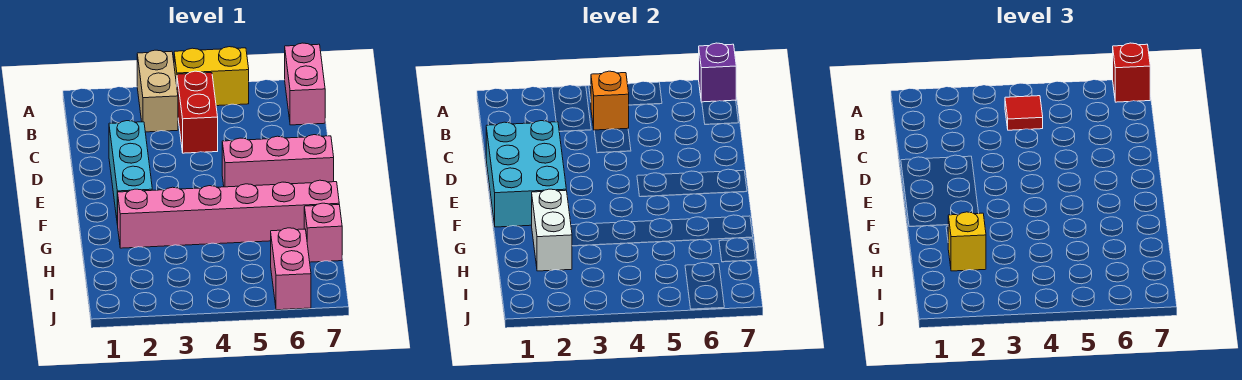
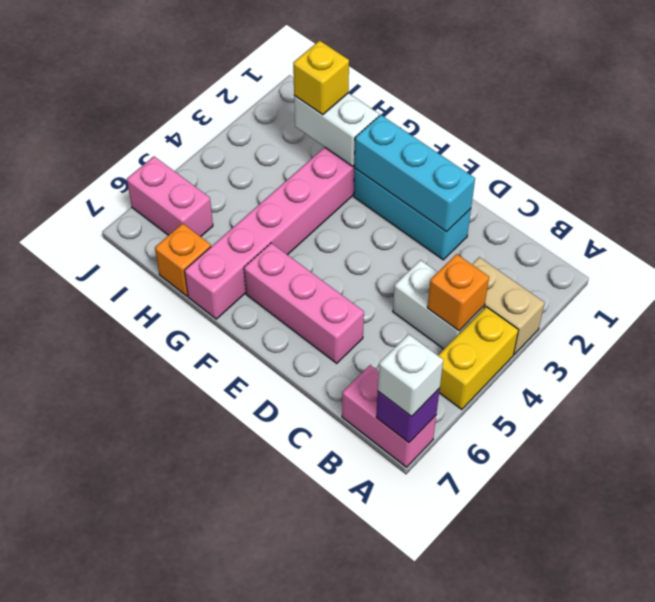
red brick A7 level 3 -> white brick A7 level 3
red brick B4:C4 level 1 -> white brick B4:C4 level 1
red tile B4 level 3 -> none
cyan brick D1:F2 level 2 -> cyan brick D2:F2 level 2
pink brick E5:E7 level 1 -> pink brick D6:F6 level 1
pink brick H7 level 1 -> orange brick H7 level 1

